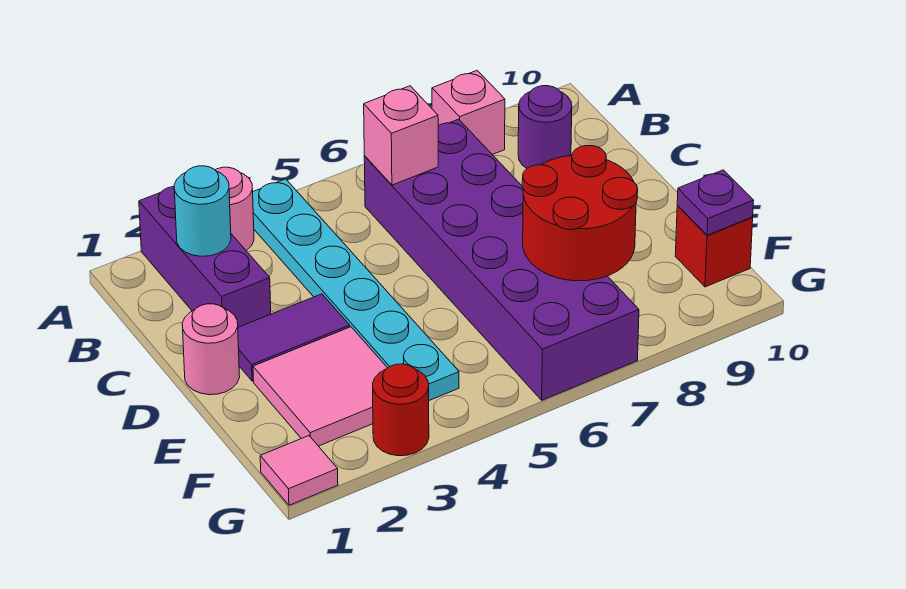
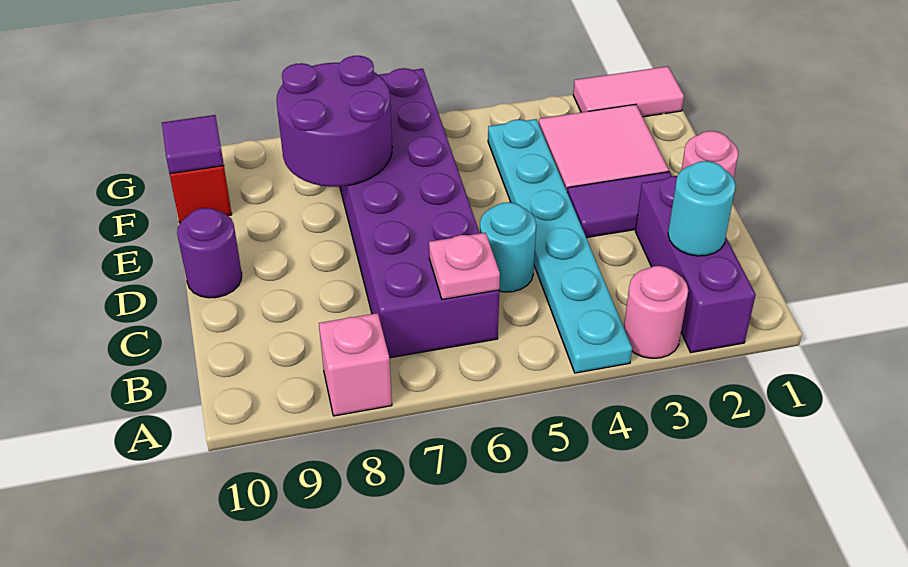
pink brick B6 level 2 -> pink plate B6 level 2
purple round brick B9 level 1 -> purple round brick D10 level 1
none -> cyan round brick C5 level 1
red round brick E7:F8 level 2 -> purple round brick E7:F8 level 2
purple plate F10 level 2 -> purple tile F10 level 2
pink tile G1 level 1 -> pink tile G1:G2 level 1
red round brick G3 level 1 -> none

